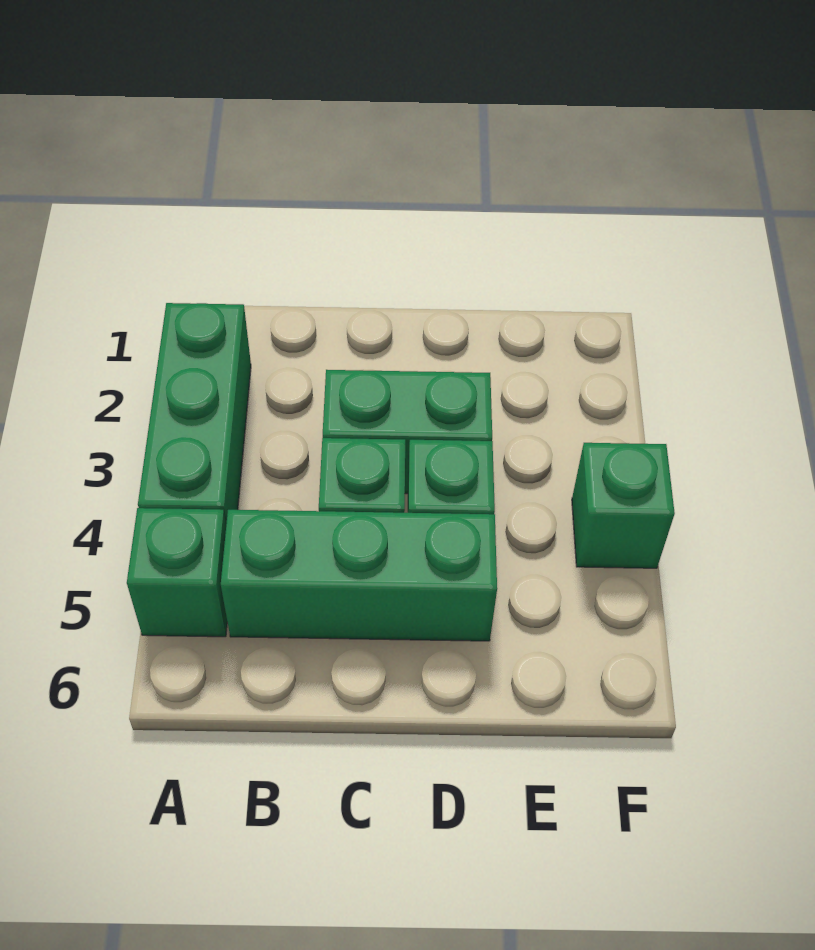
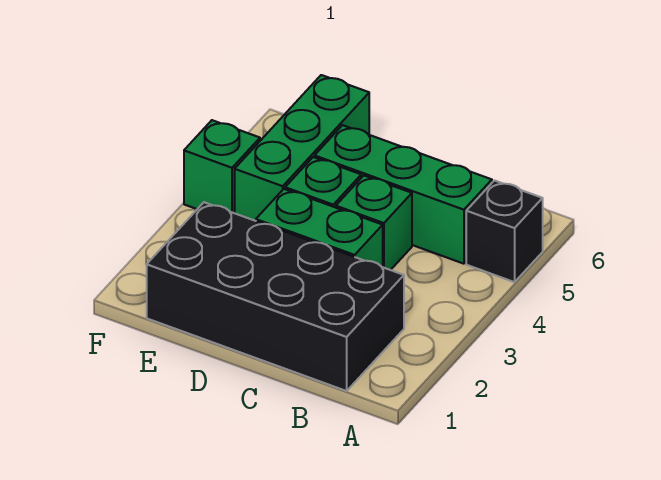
green brick A2:A4 level 1 -> green brick E4:E6 level 1
green brick A5 level 1 -> black brick A5 level 1
none -> black brick B1:E2 level 1

